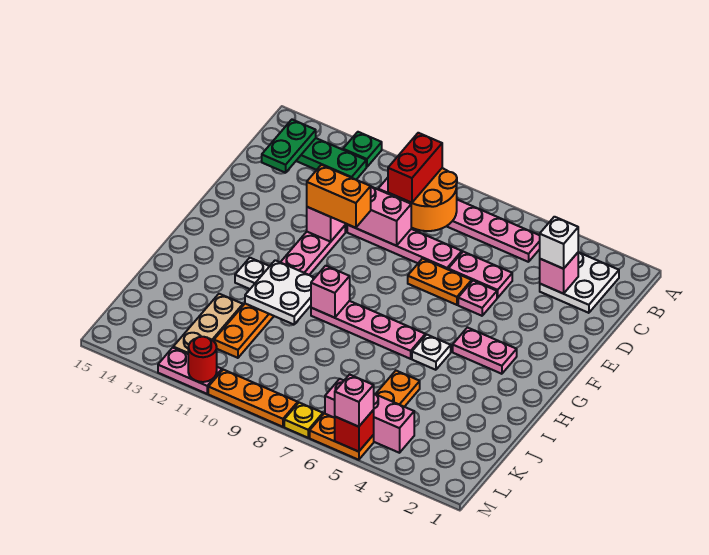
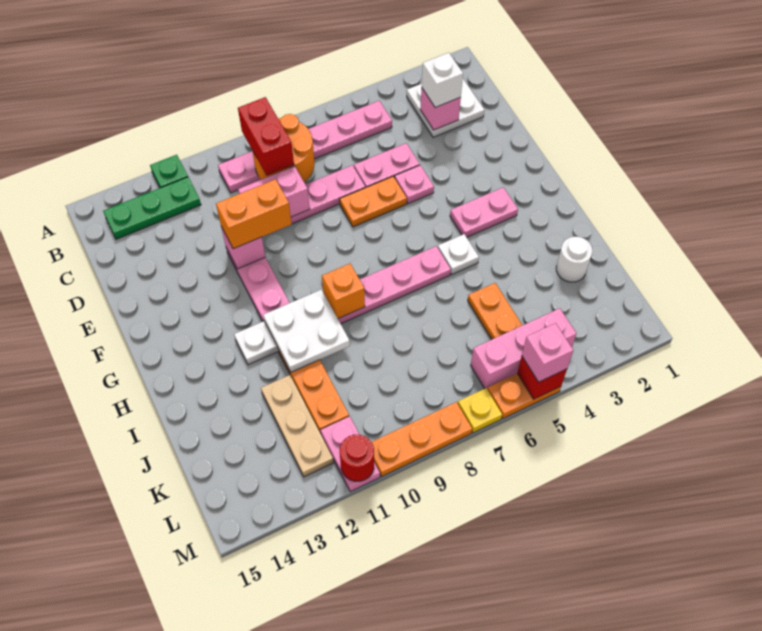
green plate B14:C14 level 2 -> none
pink brick H9 level 2 -> orange brick H9 level 2
none -> white round brick J2 level 1
pink plate M11:M12 level 1 -> pink plate L11:M11 level 1

